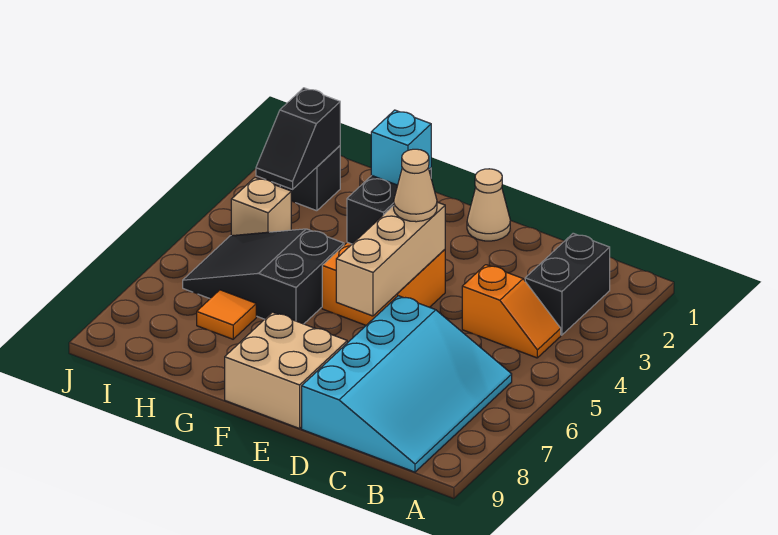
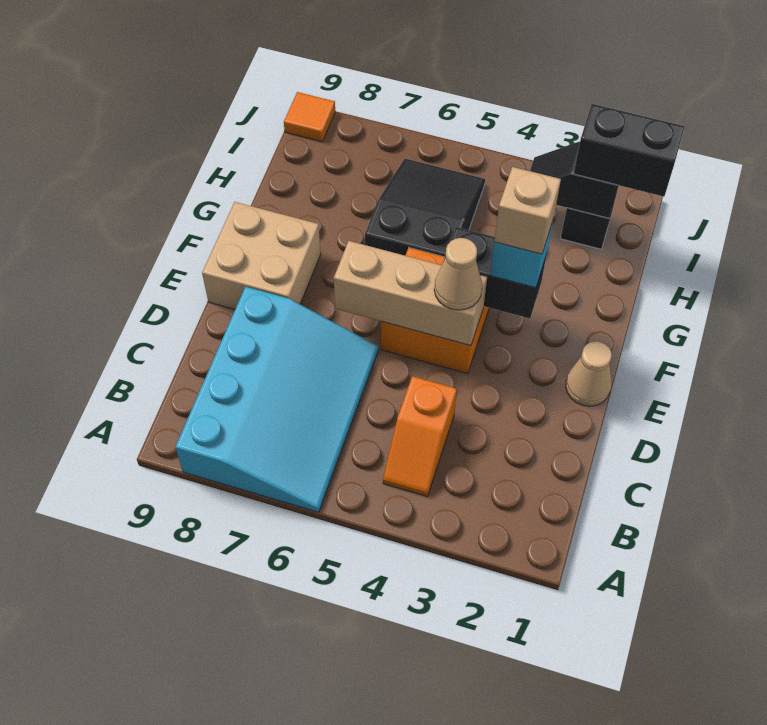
black brick B2:B3 level 1 -> black brick I1:I2 level 3
cyan slope B6:D9 level 1 top D -> cyan slope A6:D8 level 1 top 8
orange tile H7 level 1 -> orange tile J9 level 1
tan brick I4 level 1 -> tan brick F3 level 4

